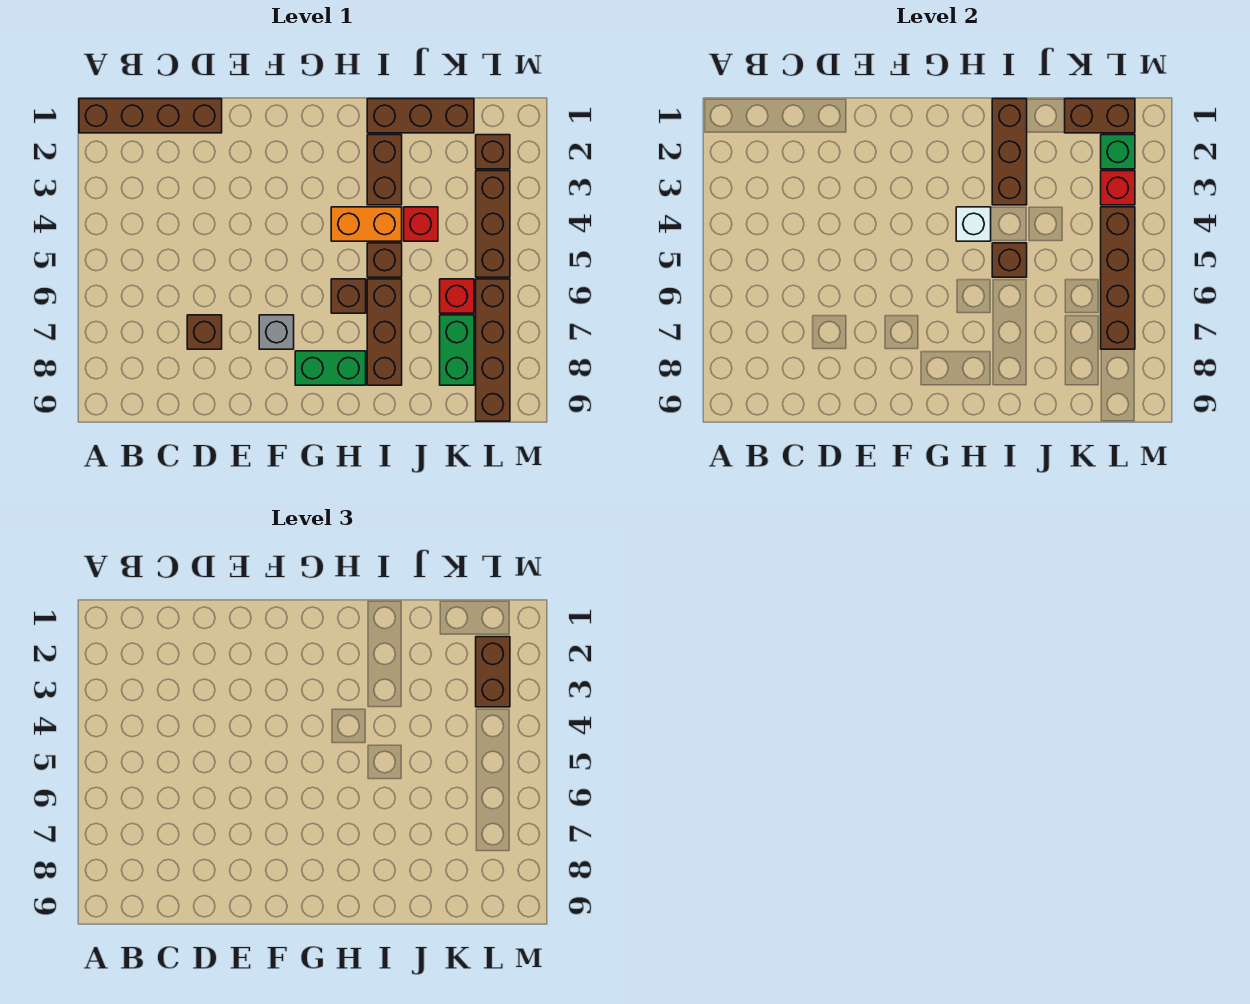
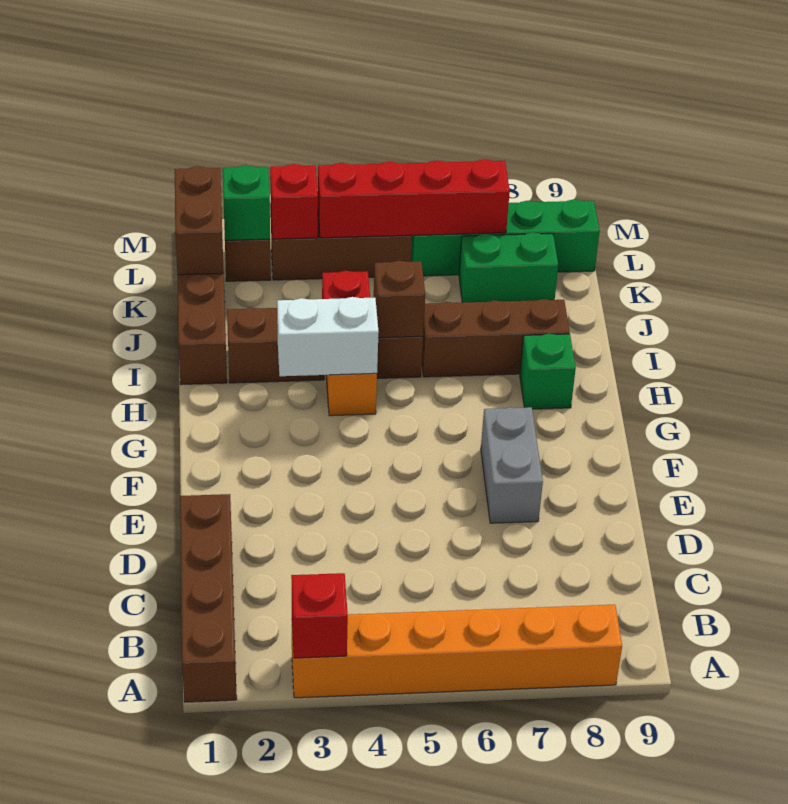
none -> orange brick A3:A8 level 1
brown brick D7 level 1 -> none
grey brick F7 level 1 -> grey brick E7:F7 level 1
green brick G8:H8 level 1 -> green brick H8 level 1
white brick H4 level 2 -> white brick H3:H4 level 2
brown brick H6 level 1 -> none
brown brick I1:I3 level 2 -> none
red brick K6 level 1 -> red brick A3 level 2
brown brick L2:L3 level 3 -> none
brown brick L4:L7 level 2 -> red brick L4:L7 level 2
brown brick L6:L9 level 1 -> green brick L6:L9 level 1

